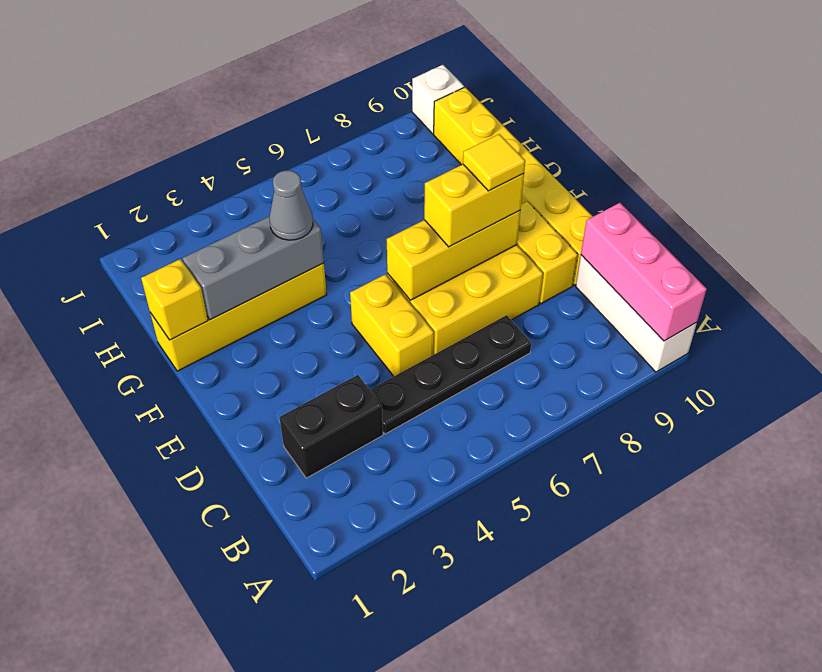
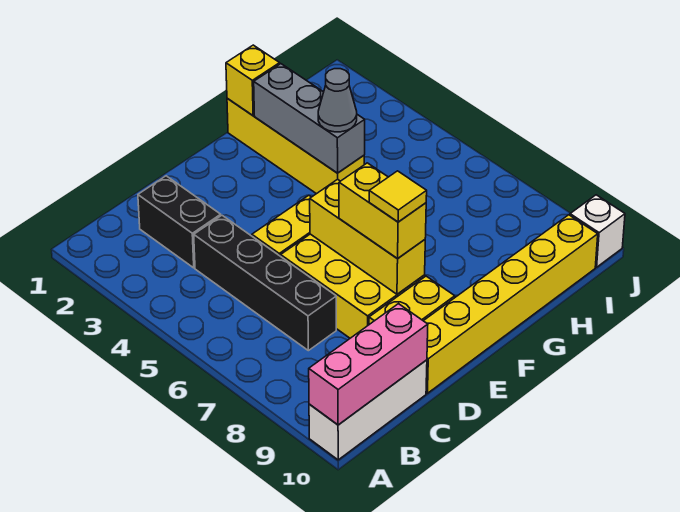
black plate C4:C7 level 1 -> black brick C4:C7 level 1

